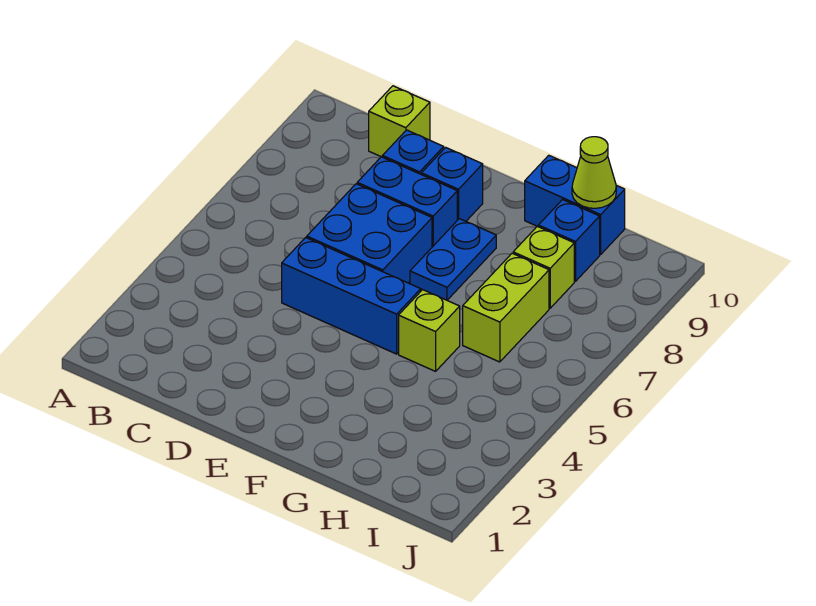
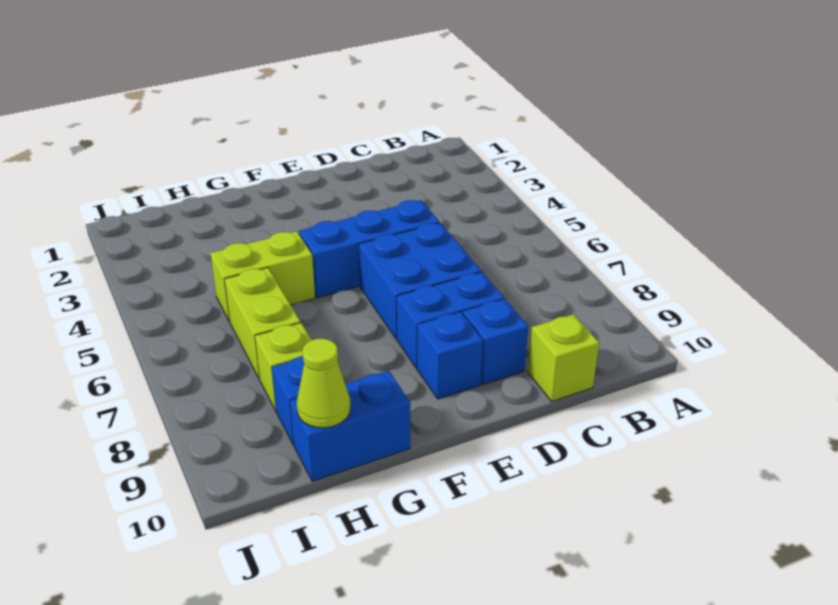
blue plate F7:F8 level 1 -> none
lime brick G5 level 1 -> lime brick G5:H5 level 1

